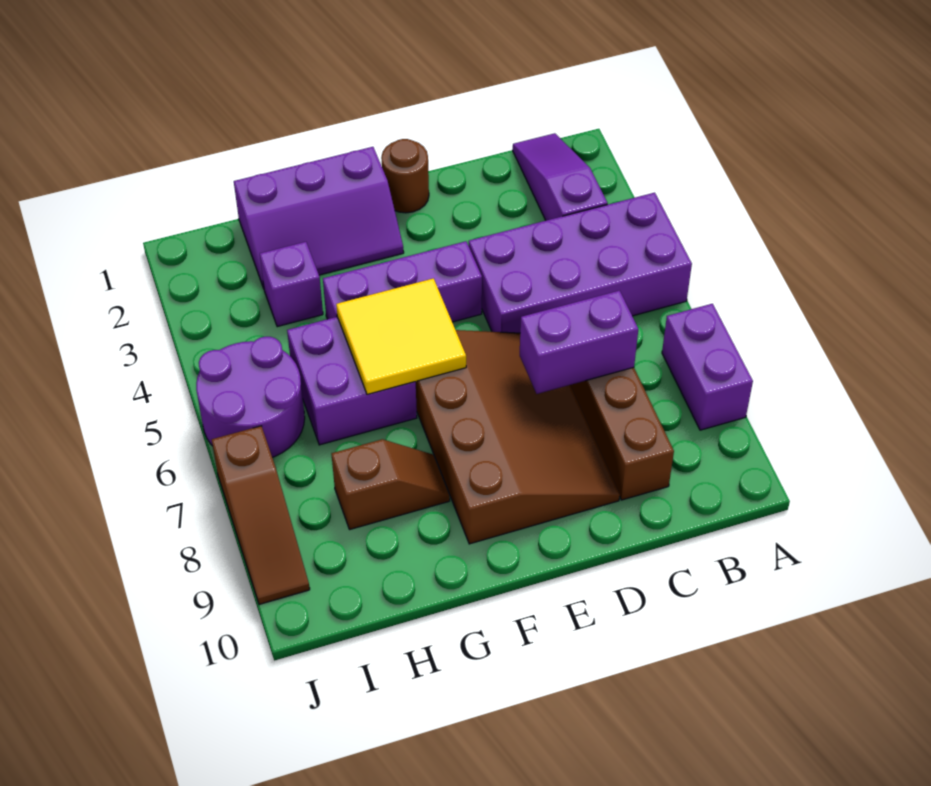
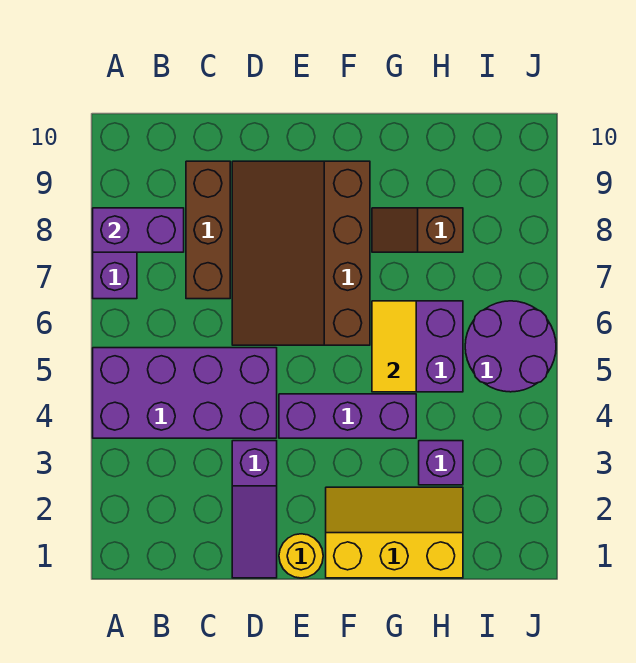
purple slope B1:B3 level 1 top 3 -> purple slope D1:D3 level 1 top 3
purple brick C7:D7 level 2 -> purple brick A8:B8 level 2
brown round brick E1 level 1 -> yellow round brick E1 level 1
purple slope F1:H2 level 1 top 1 -> yellow slope F1:H2 level 1 top 1
yellow tile F5:G6 level 2 -> yellow tile G5:G6 level 2
brown slope J7:J9 level 1 top 7 -> none

